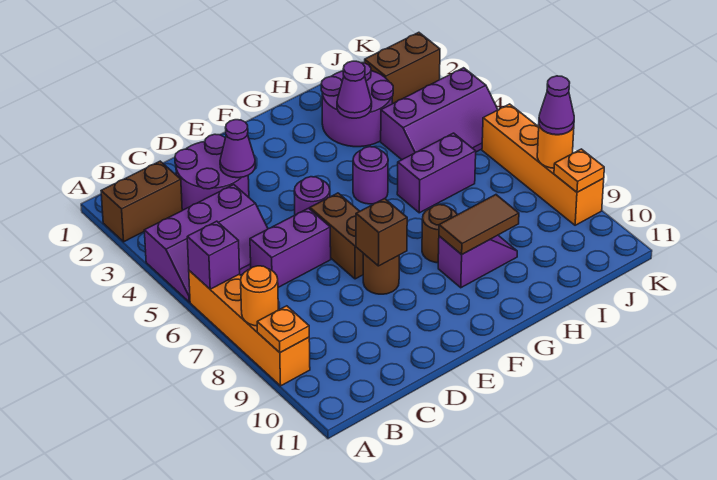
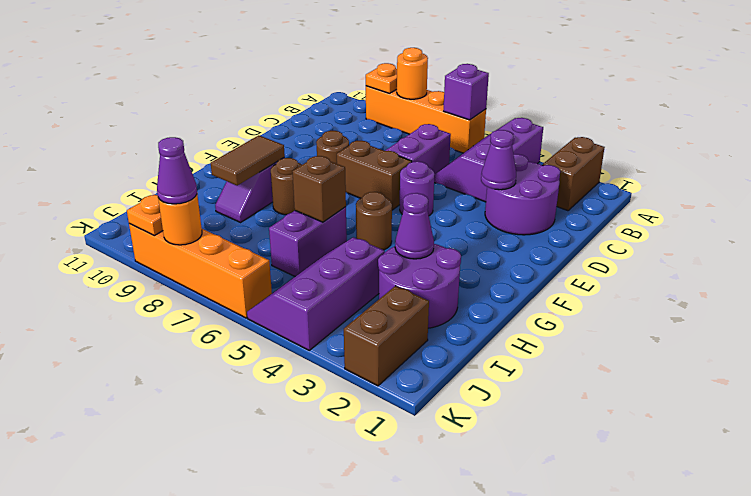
brown brick E8 level 2 -> brown brick H6 level 2
purple round brick G5 level 1 -> brown round brick G5 level 1

